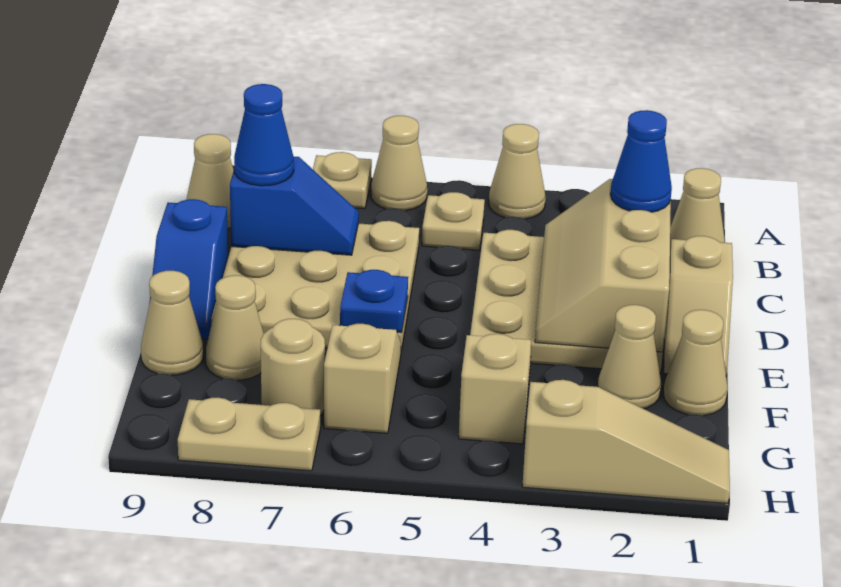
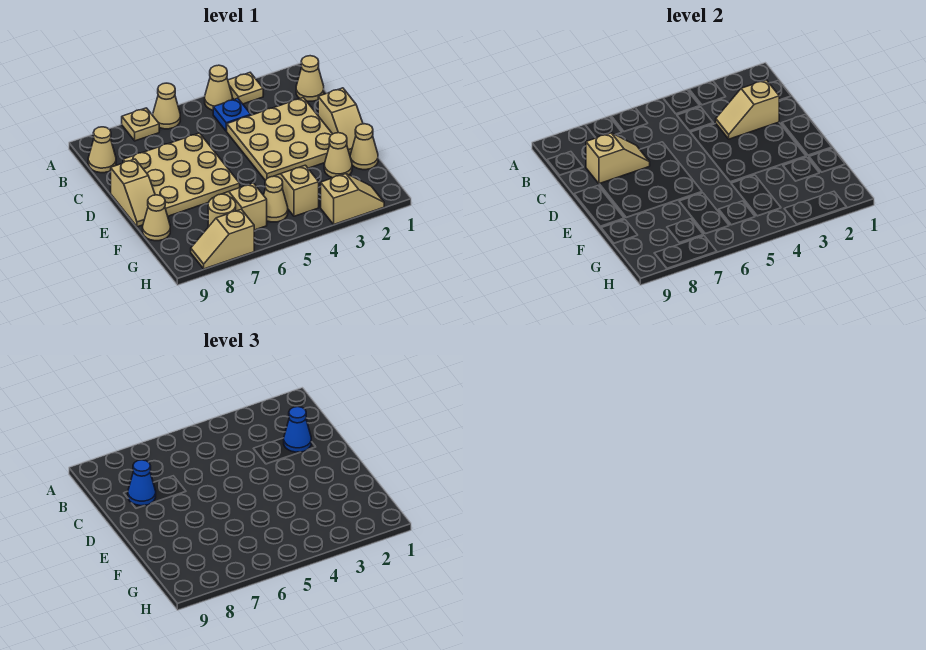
tan plate B5 level 1 -> tan plate A3 level 1
tan slope C2:E3 level 2 top 2 -> tan slope C2:C3 level 2 top 2
blue slope C7:C8 level 2 top 8 -> tan slope C7:C8 level 2 top 8
blue slope D9:E9 level 1 top D -> tan slope D9:E9 level 1 top D
blue plate E6 level 2 -> blue plate B4 level 1
tan cone F8 level 1 -> tan cone G5 level 1
tan slope H1:H3 level 1 top 3 -> tan slope H2:H3 level 1 top 3
tan plate H7:H8 level 1 -> tan slope H7:H8 level 1 top 7

